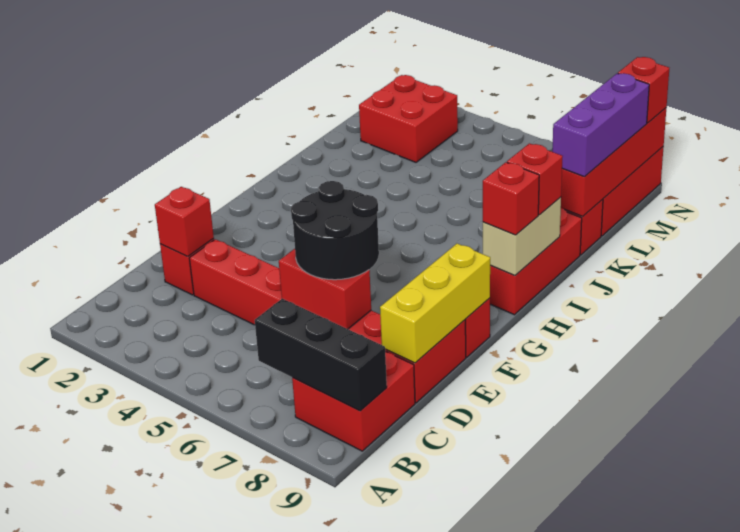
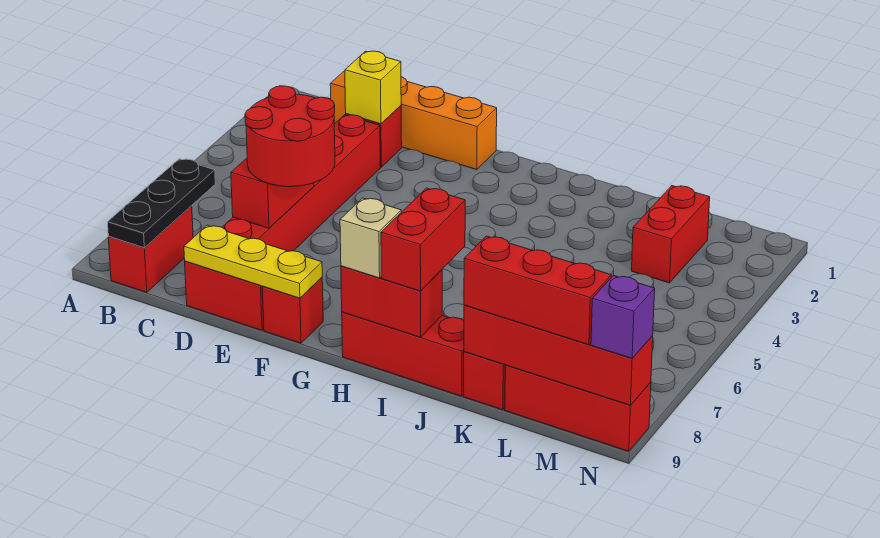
black brick B7:B9 level 2 -> black plate B7:B9 level 2
red brick B8:C9 level 1 -> red brick B8:B9 level 1
none -> orange brick C1:F1 level 1
red brick D2 level 2 -> yellow brick D2 level 2
black round brick D6:E7 level 3 -> red round brick D6:E7 level 3
yellow brick D9:F9 level 2 -> yellow plate D9:F9 level 2
tan brick H9:I9 level 2 -> red brick H9:I9 level 2
red brick H9 level 3 -> tan brick H9 level 3
red brick I9 level 3 -> red brick I8:I9 level 3
purple brick K9:M9 level 3 -> red brick K9:M9 level 3
red brick L2:M3 level 1 -> red brick L2:L3 level 1
red brick N9 level 3 -> purple brick N9 level 3

